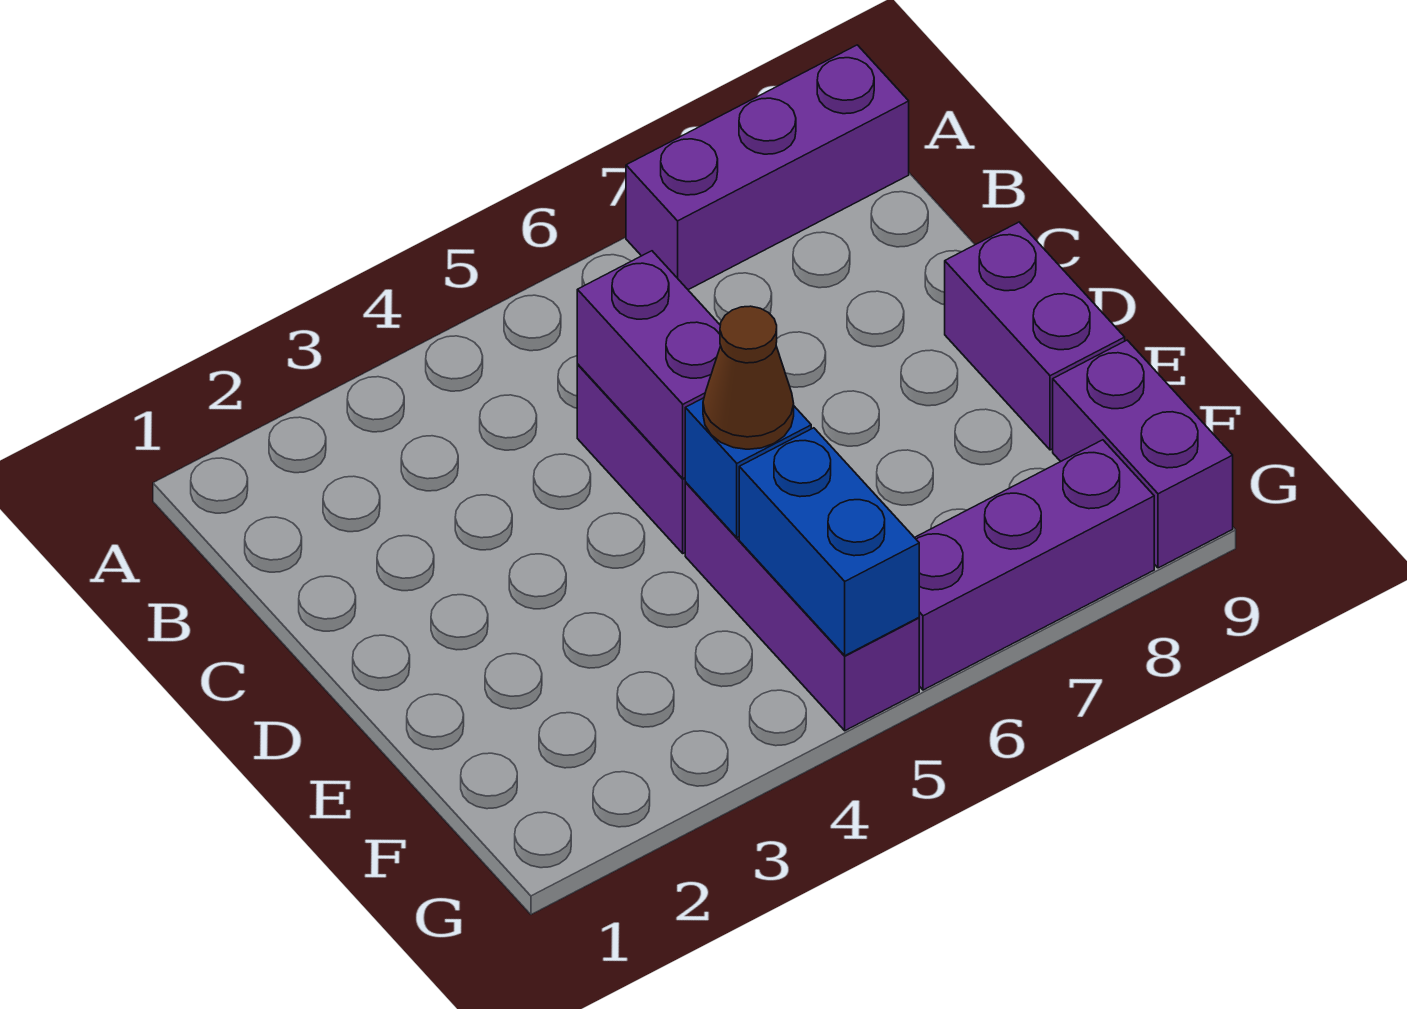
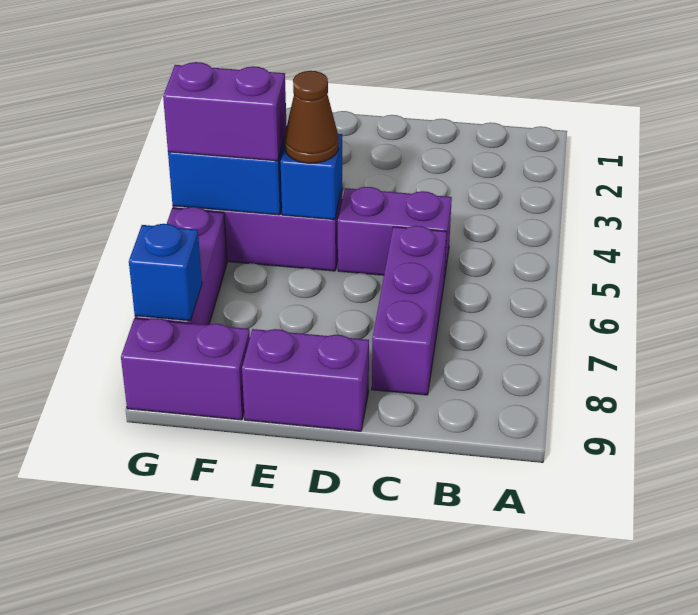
purple brick A7:A9 level 1 -> purple brick C6:C8 level 1
purple brick C5:D5 level 2 -> purple brick F5:G5 level 3
none -> blue brick G8 level 2

